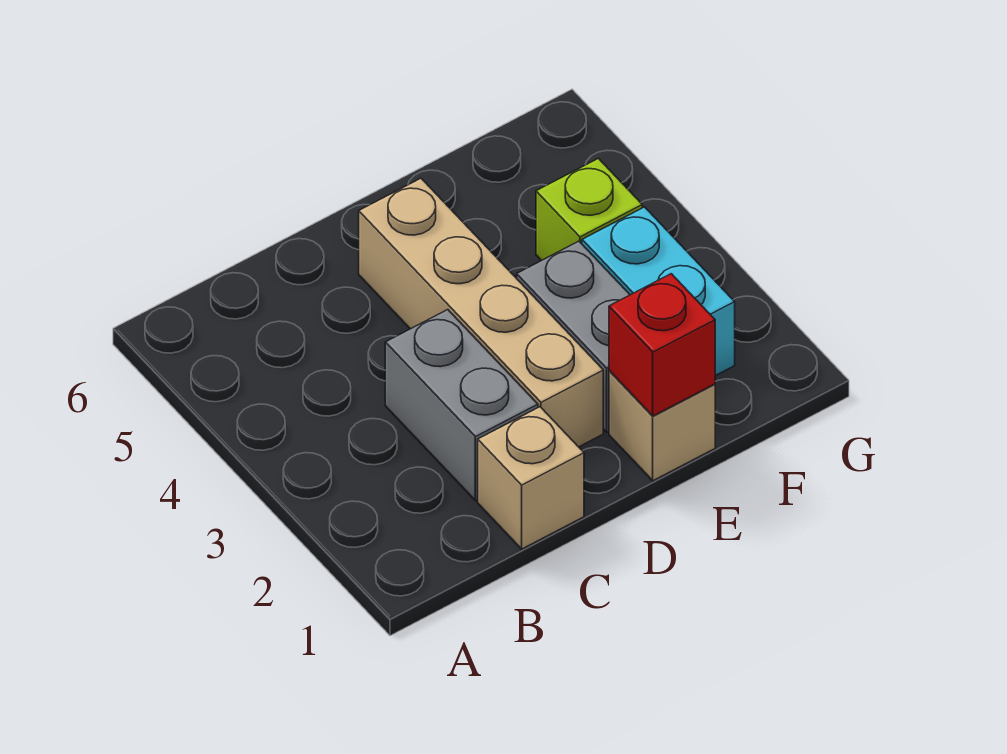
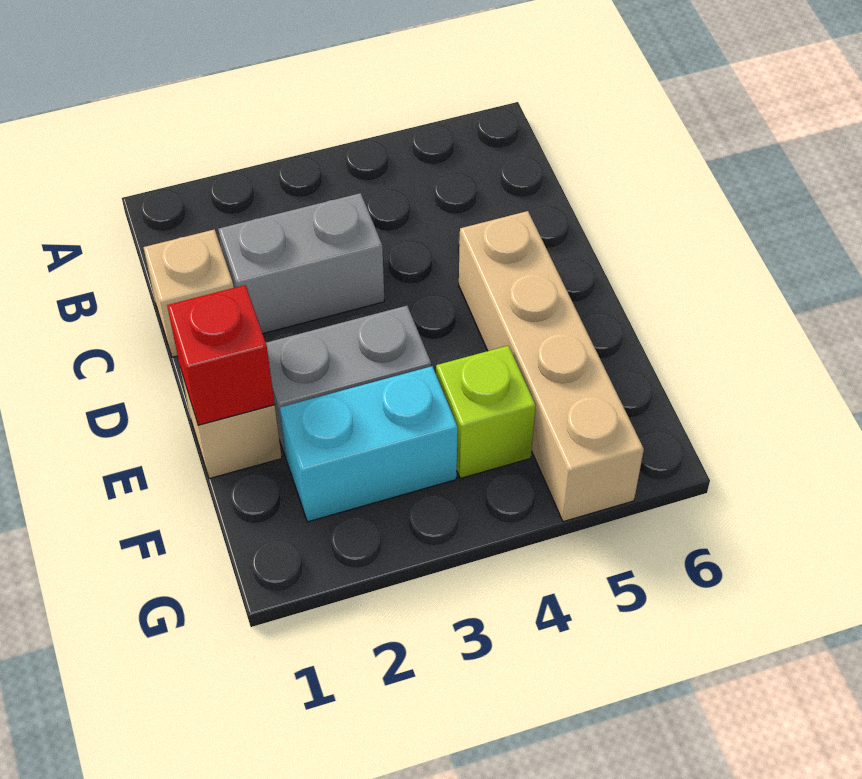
tan brick D2:D5 level 1 -> tan brick D5:G5 level 1

